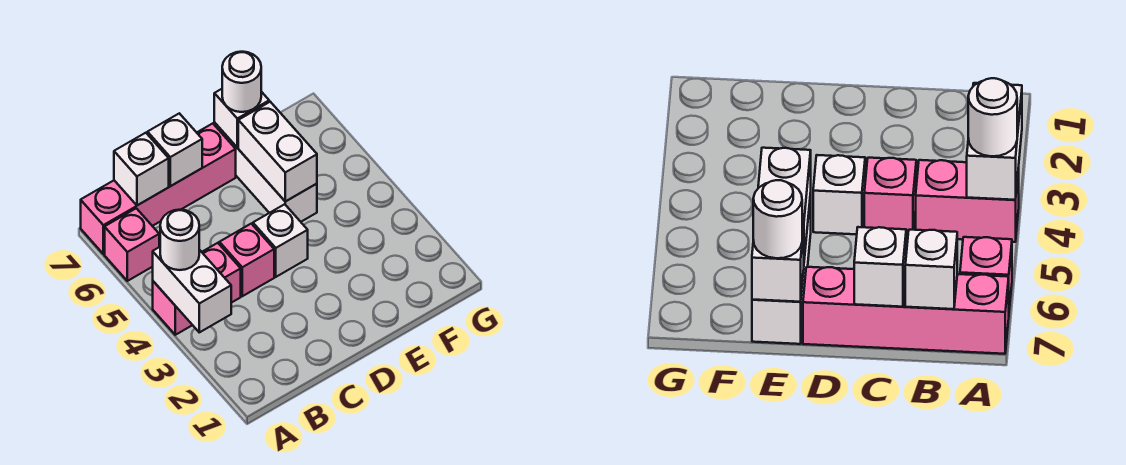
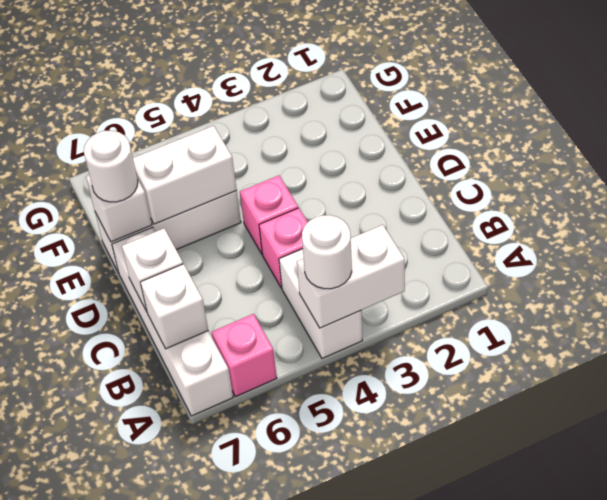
pink brick A4:B4 level 1 -> white brick A4:B4 level 1
pink brick A7:D7 level 1 -> white brick A7:D7 level 1
white brick D4 level 1 -> pink brick D4 level 1

